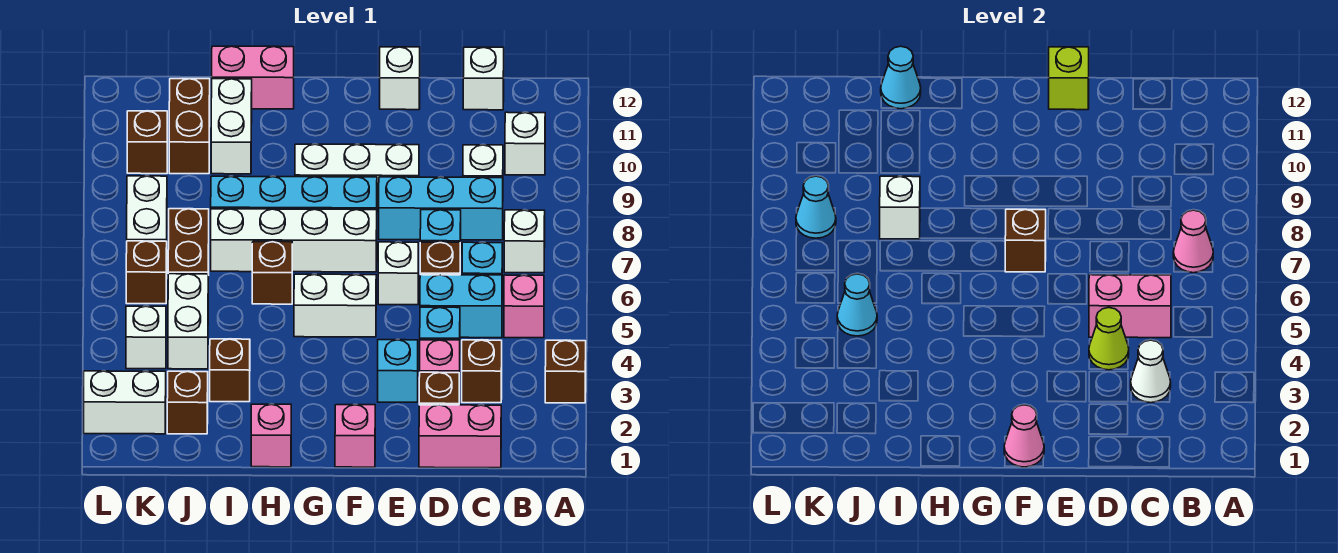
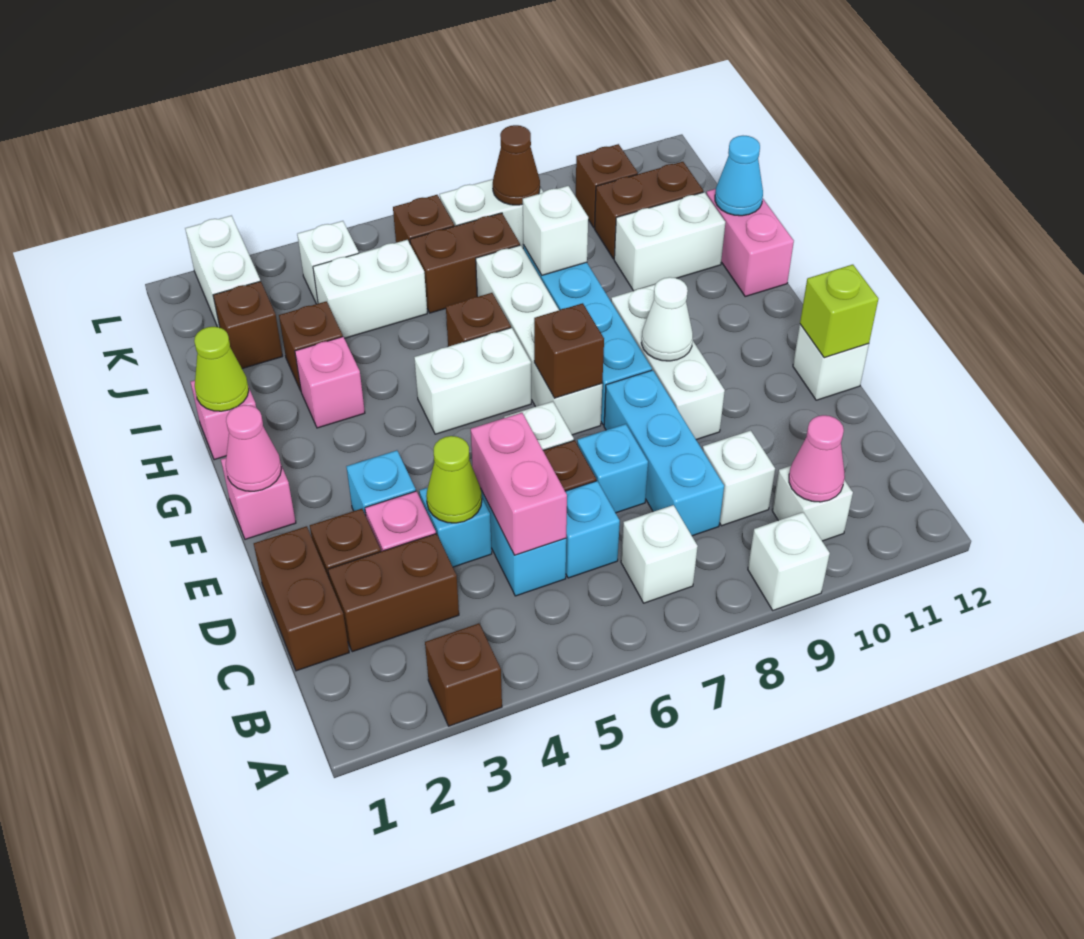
pink brick B5 level 1 -> pink brick H3 level 1
pink cone B7 level 2 -> pink cone B10 level 2
pink brick C1:D1 level 1 -> brown brick C1:D1 level 1
brown brick C3 level 1 -> brown brick C2:C3 level 1
white cone C3 level 2 -> white cone F9 level 2
white brick C12 level 1 -> white brick A9 level 1
white brick F5:G5 level 1 -> white brick G5:G6 level 1
none -> lime cone H1 level 2
cyan cone J5 level 2 -> none
cyan cone K8 level 2 -> brown cone K8 level 2

